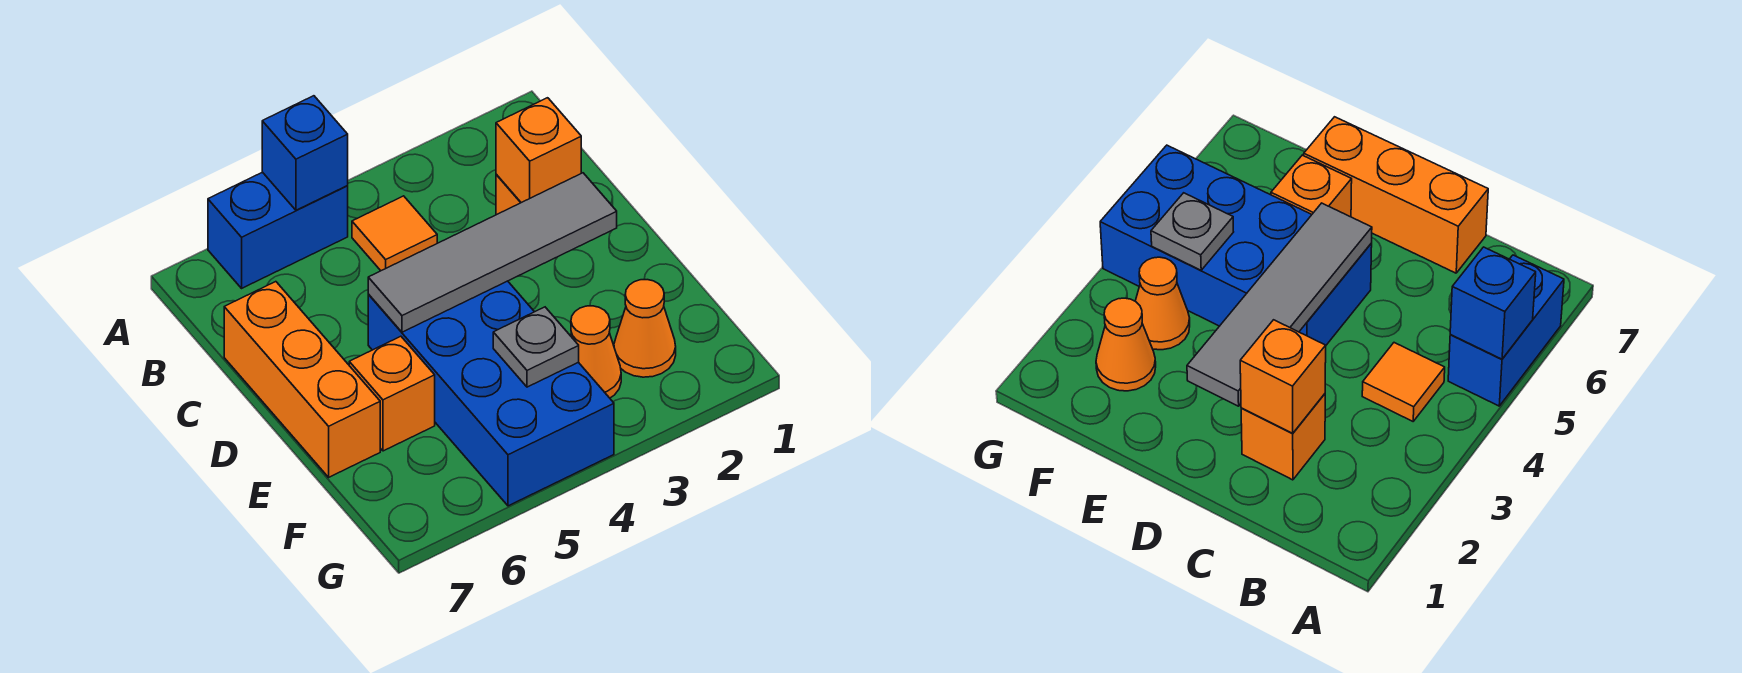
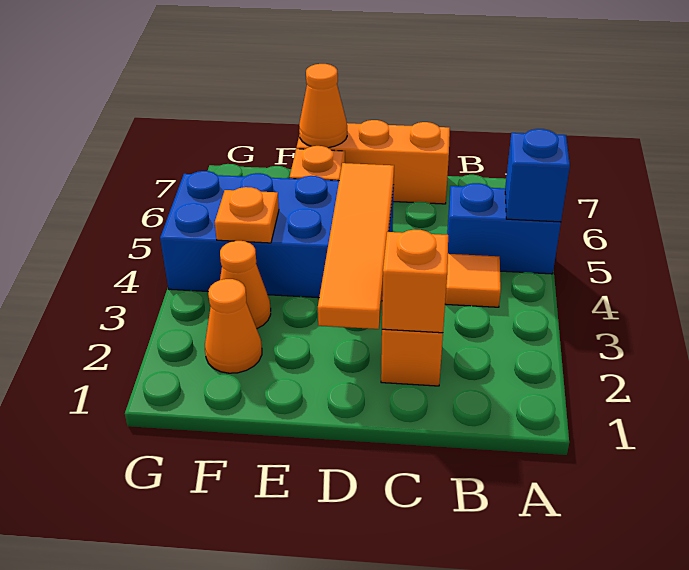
blue brick A5:A6 level 1 -> blue brick A5:B5 level 1
grey tile D2:D5 level 2 -> orange tile D2:D5 level 2
none -> orange cone E7 level 2
grey plate F4 level 2 -> orange plate F4 level 2

